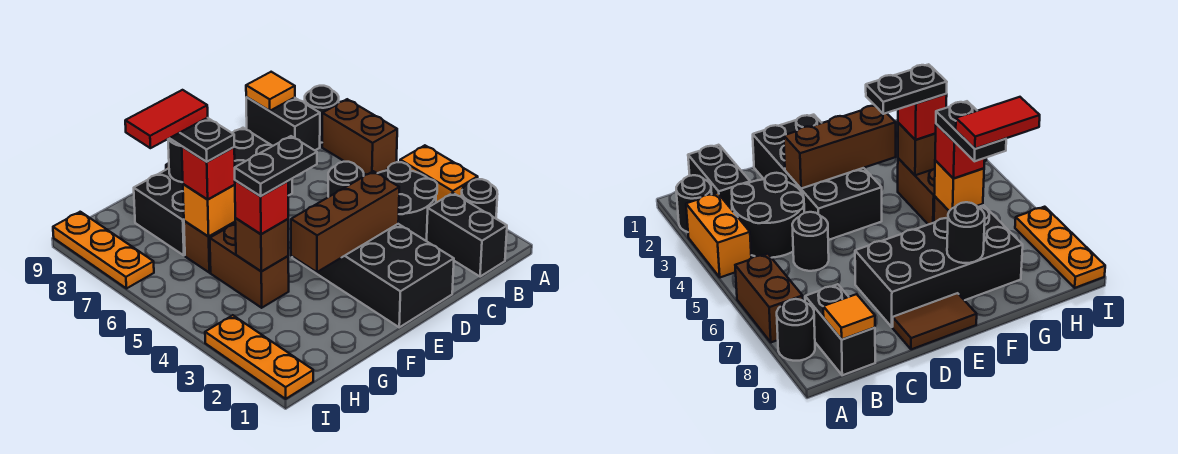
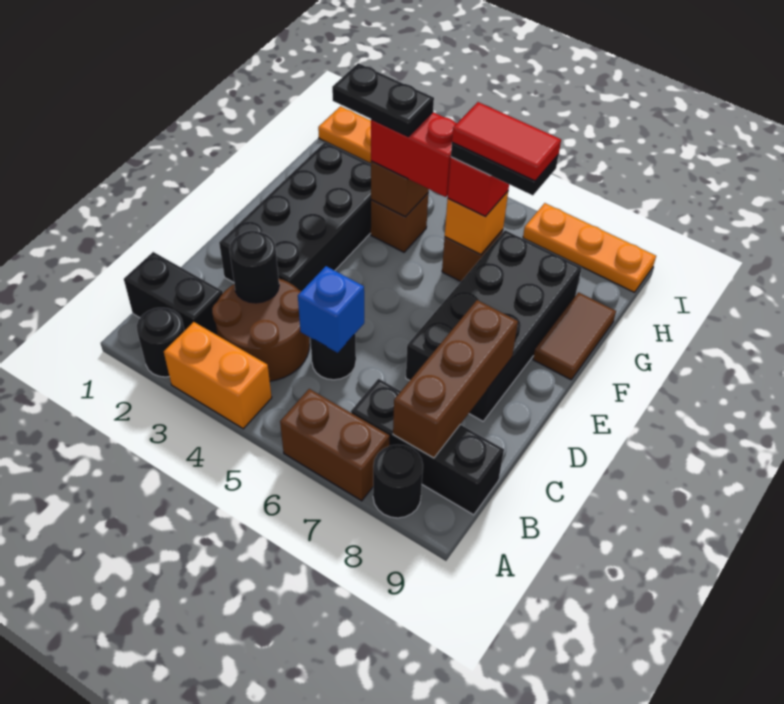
black round brick B3:C4 level 1 -> brown round brick B3:C4 level 1
black brick B8:B9 level 1 -> black brick B7:B9 level 1
orange tile B9 level 2 -> none
none -> blue brick C5 level 2
black brick D1:E4 level 1 -> black brick D2:G3 level 1
brown brick D3:F3 level 2 -> brown brick B8:D8 level 2
brown tile D9:E9 level 1 -> brown tile F9:G9 level 1
black plate F4:G4 level 4 -> black plate G3:G4 level 4
black round brick F8 level 2 -> black round brick C3 level 2
brown brick G4:G5 level 1 -> brown brick G4 level 1
red brick G4 level 3 -> red brick G4:G5 level 3
red tile G7:H7 level 5 -> red tile G6:G7 level 5

